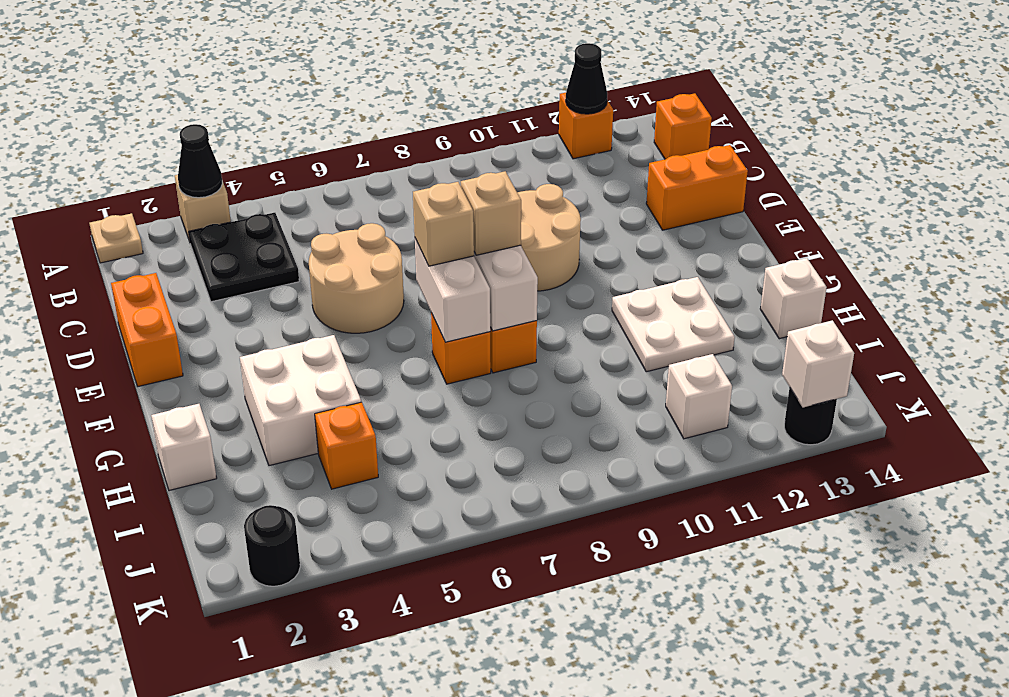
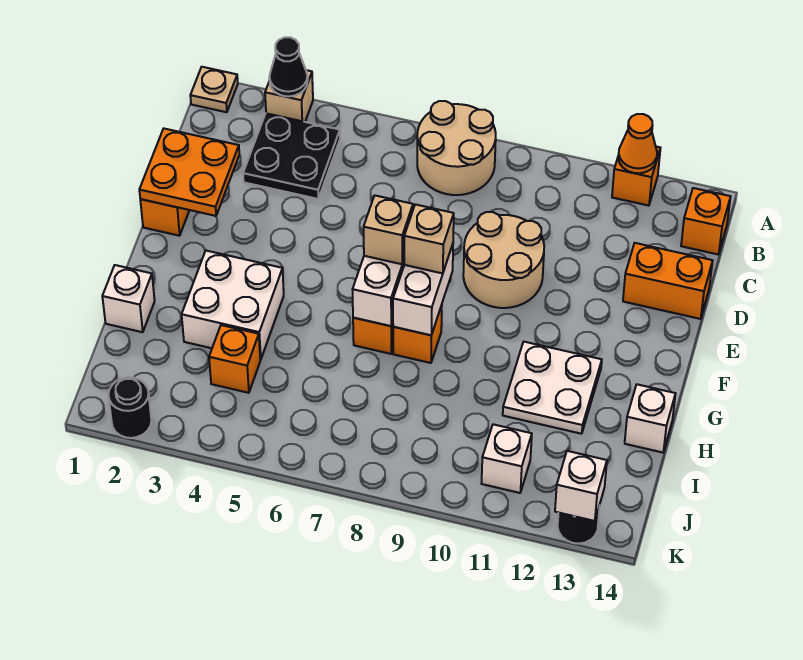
black cone A12 level 2 -> orange cone A12 level 2
none -> orange plate D1:E2 level 2
tan round brick D5:E6 level 1 -> tan round brick A7:B8 level 1

